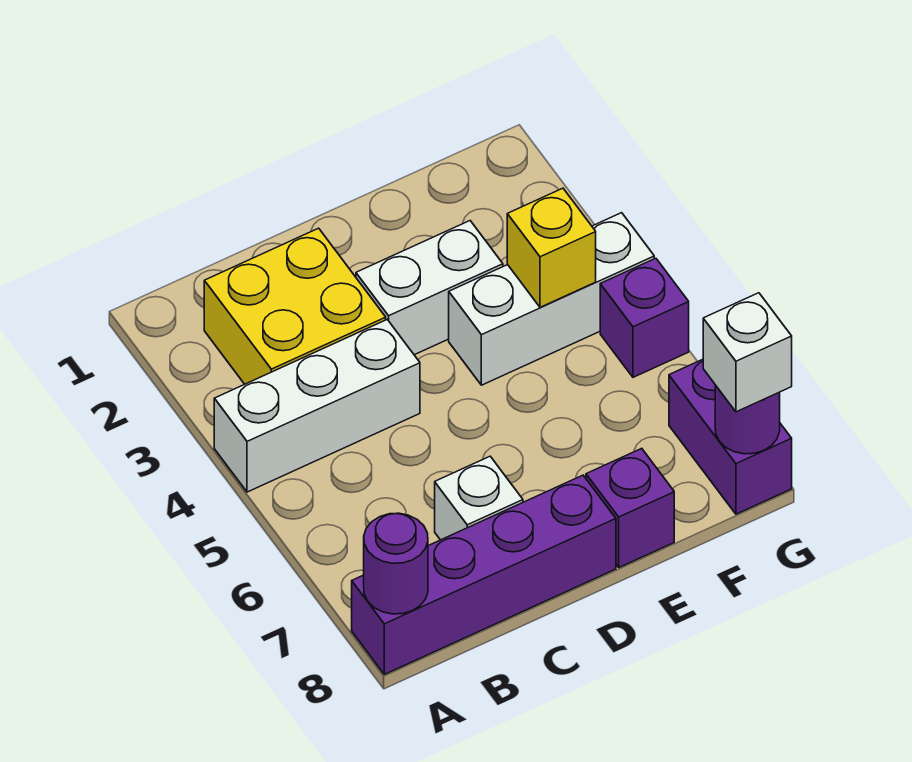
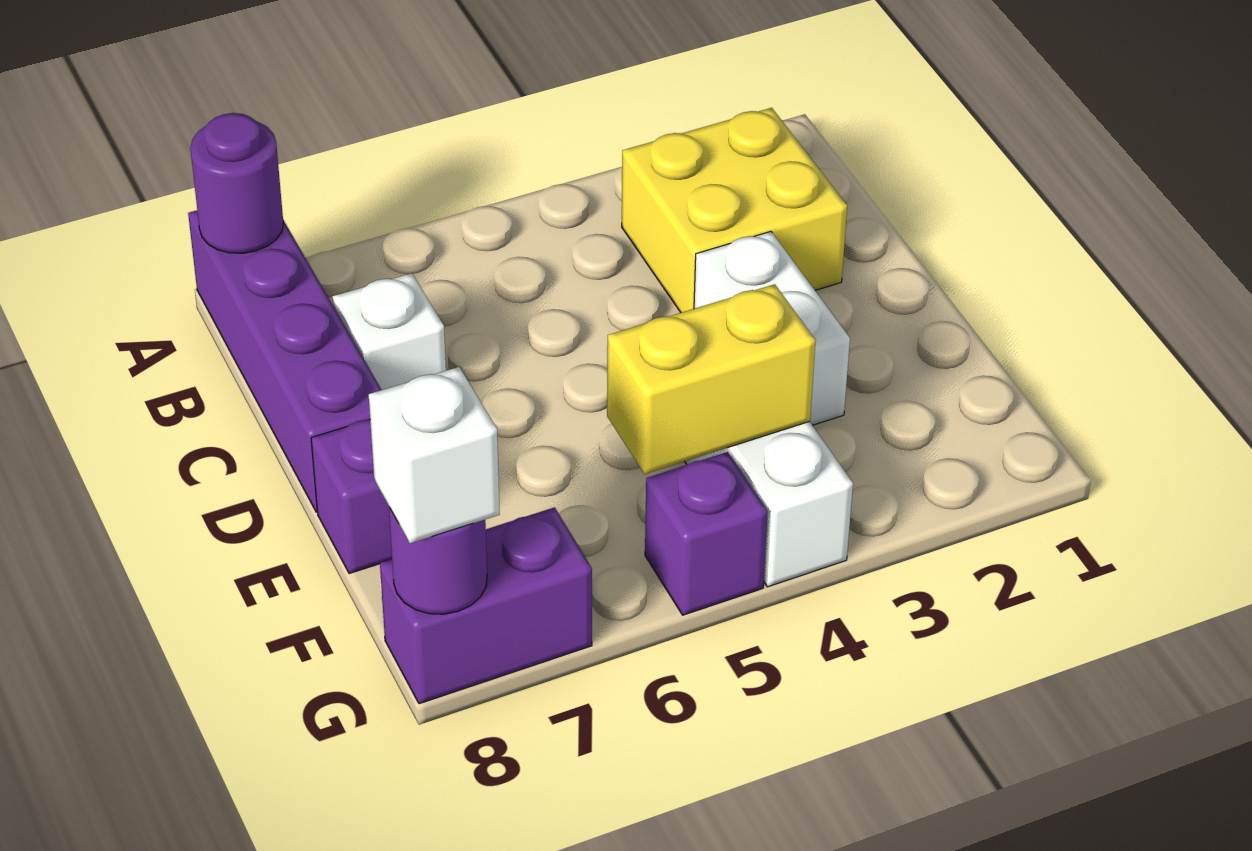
white brick A4:C4 level 1 -> none
yellow brick F4 level 2 -> yellow brick F4:F5 level 2

